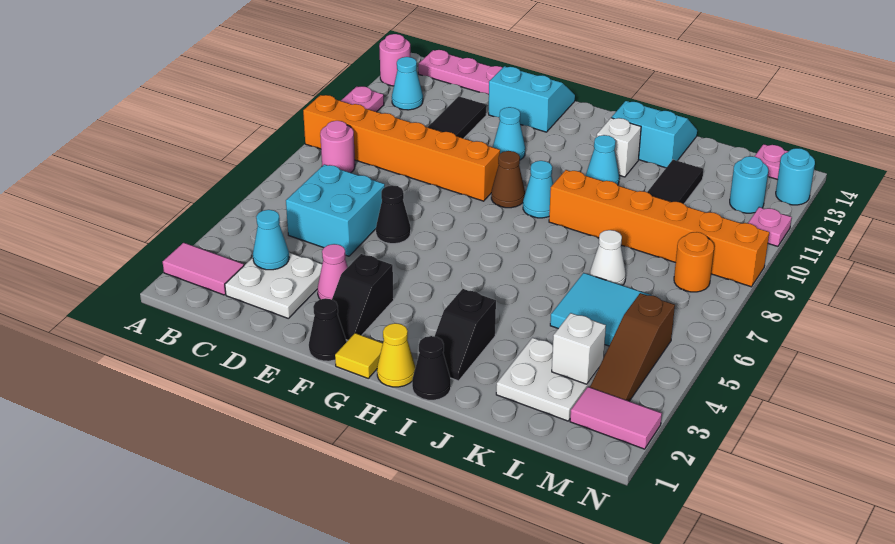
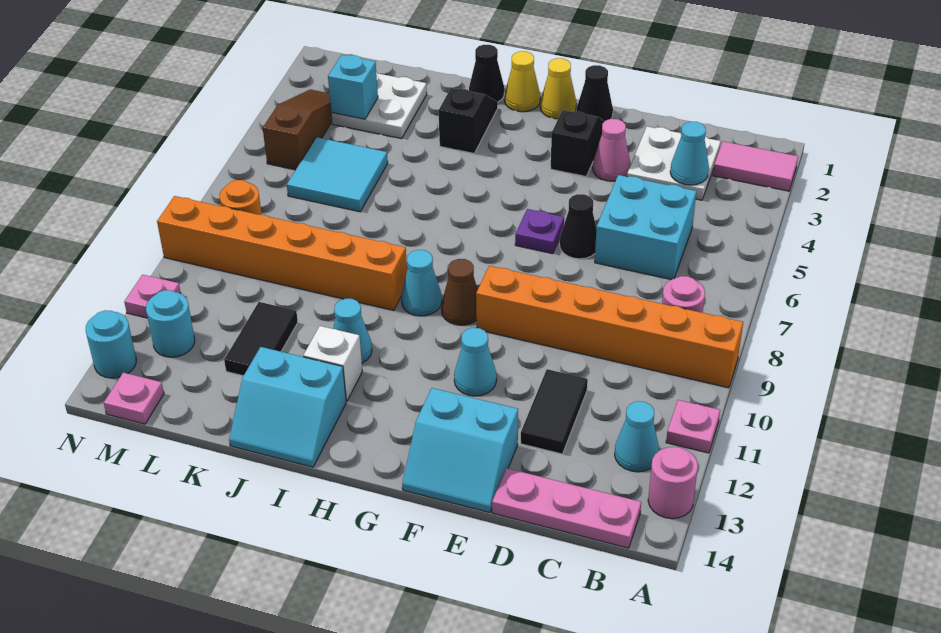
none -> purple plate F6 level 1
yellow tile G1 level 1 -> yellow cone G1 level 1
white cone K7 level 1 -> none
white brick L3 level 2 -> cyan brick L3 level 2
pink tile M2:N2 level 1 -> none

